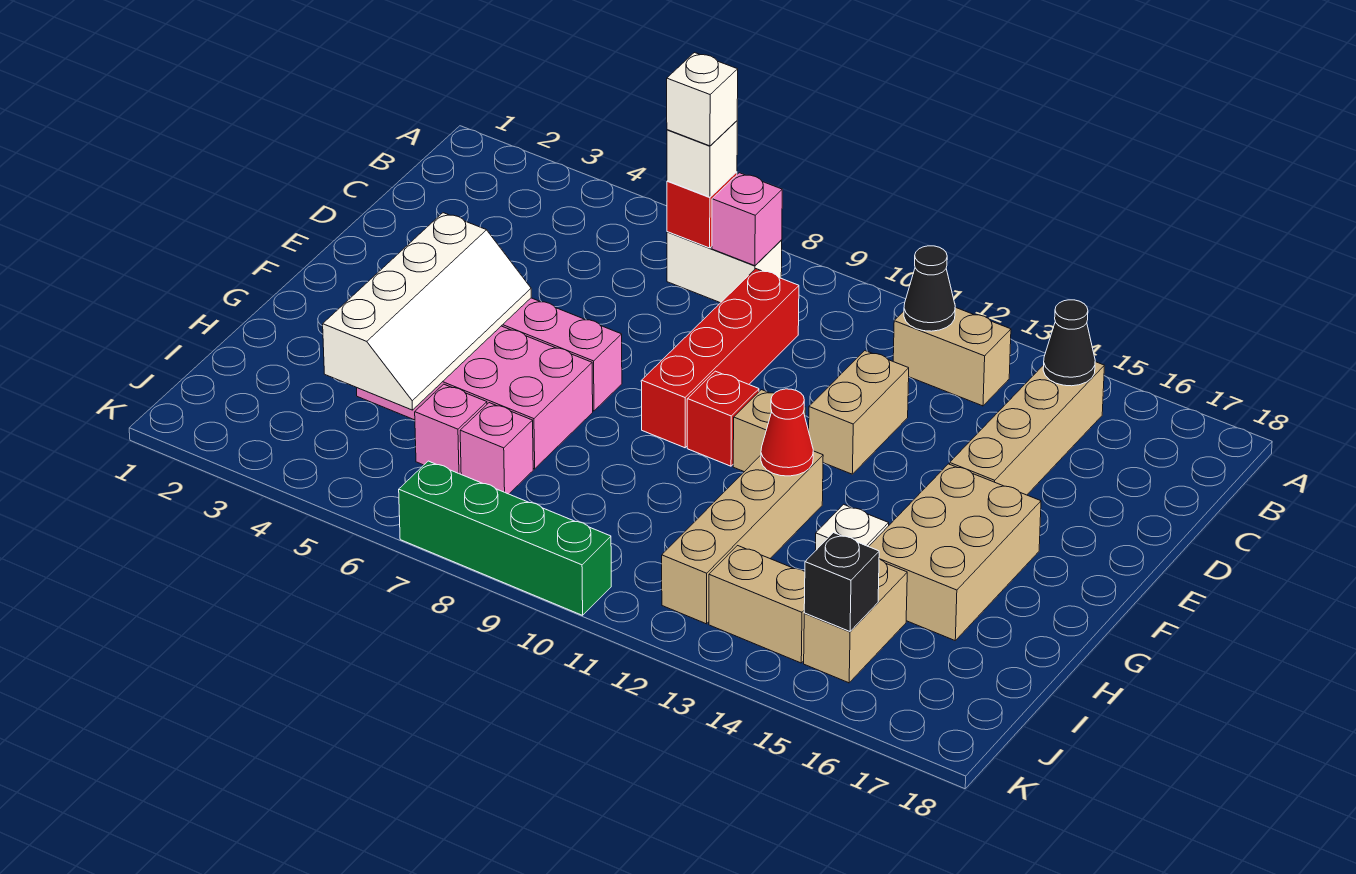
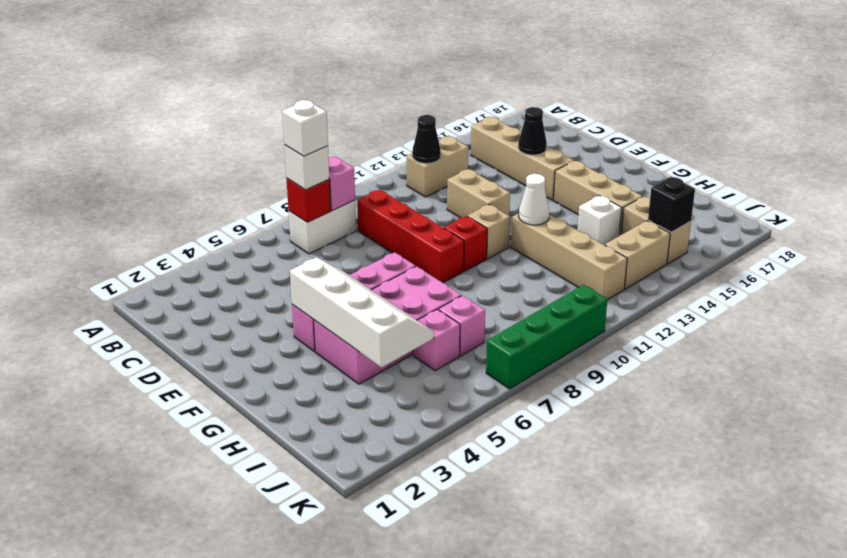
black cone B15 level 2 -> black cone D15 level 2
tan brick F15:H16 level 1 -> tan brick F15:H15 level 1
red cone G12 level 2 -> white cone G12 level 2

